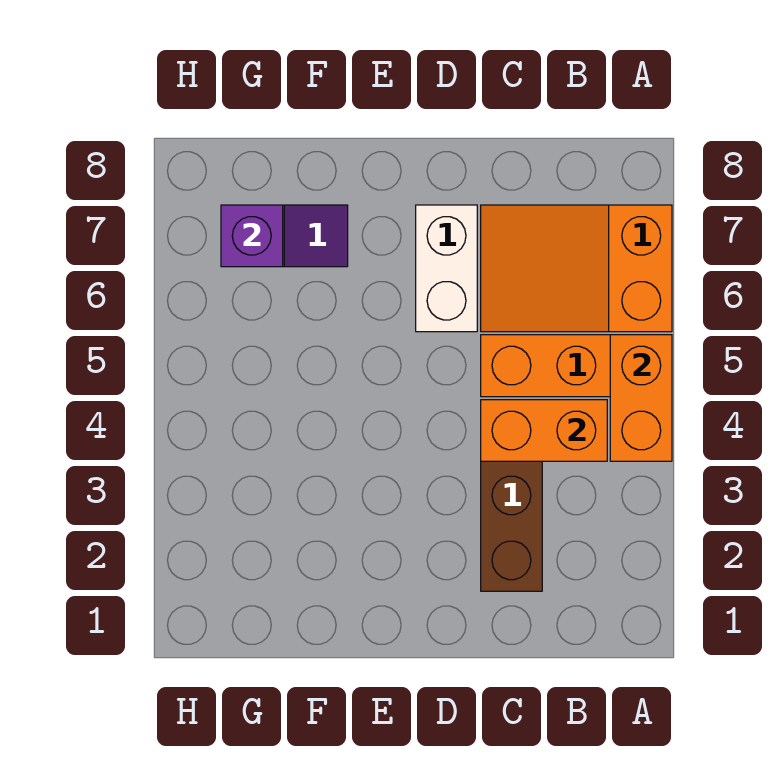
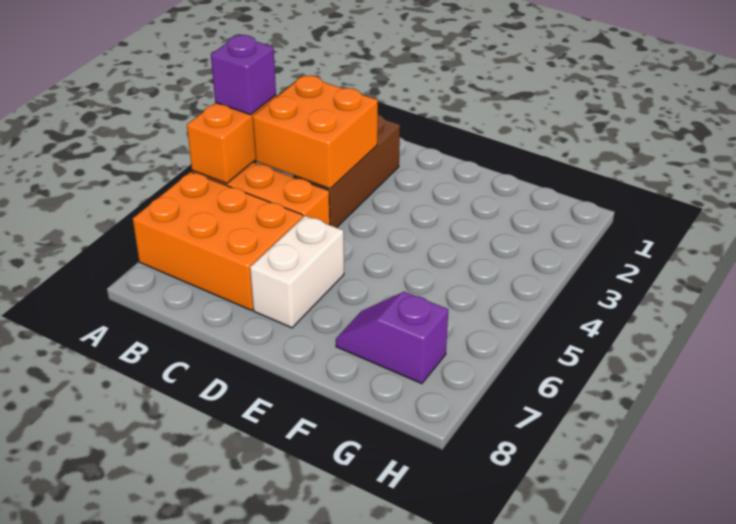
orange slope A6:C7 level 1 top A -> orange brick A6:C7 level 1
orange brick B4:C4 level 2 -> orange brick B3:C4 level 2
purple brick G7 level 2 -> purple brick A4 level 3

